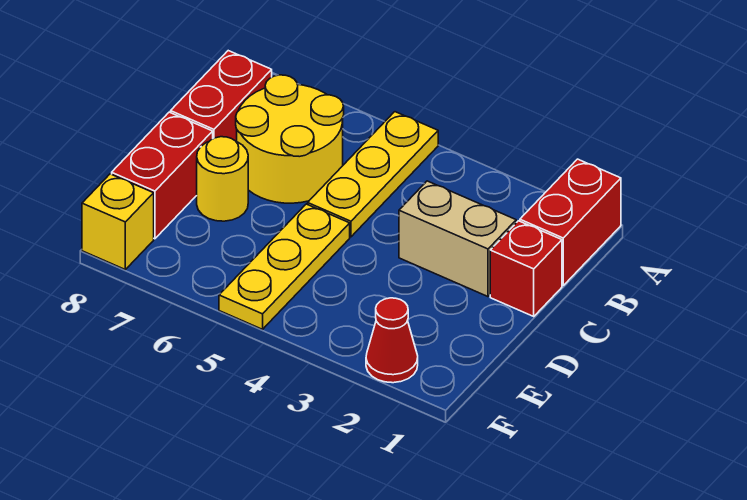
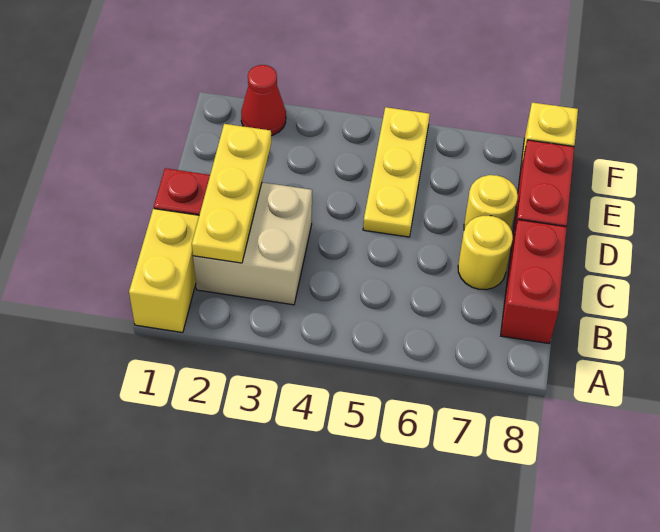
red brick A1:B1 level 1 -> yellow brick A1:B1 level 1
yellow plate A5:C5 level 1 -> yellow plate B2:D2 level 2
yellow round brick B6:C7 level 1 -> yellow round brick C7 level 1
tan brick C2:C3 level 1 -> tan brick B2:C3 level 1

